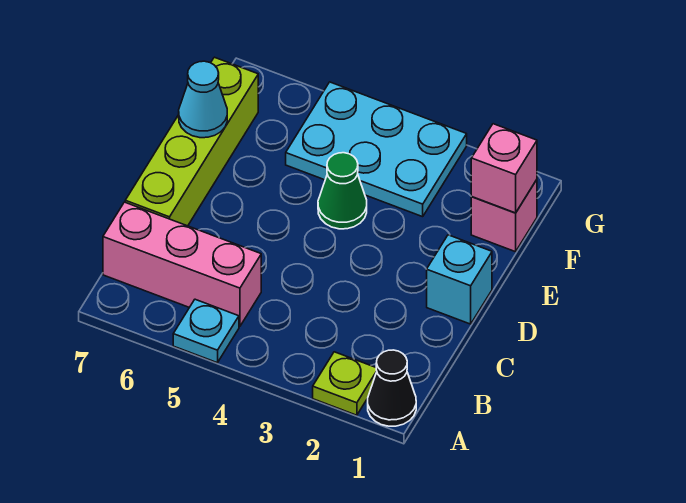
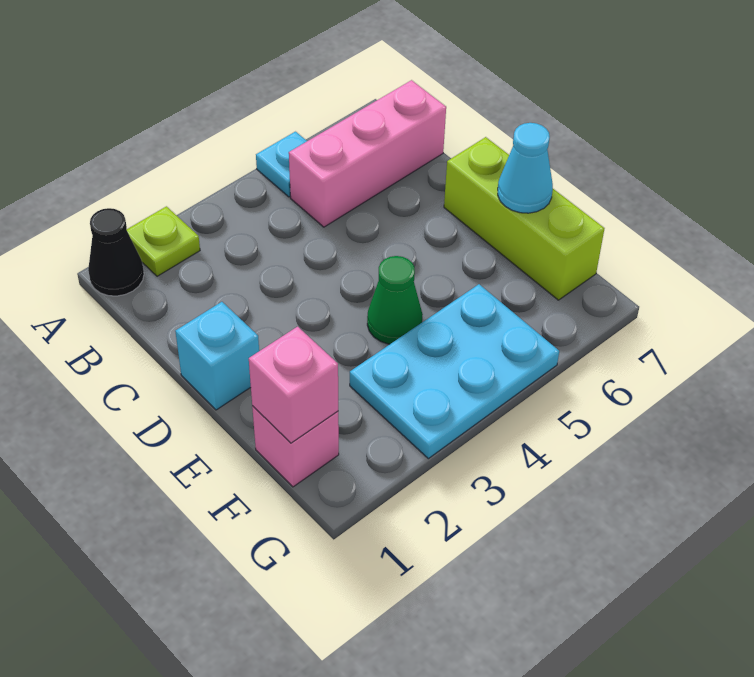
lime brick C7:F7 level 1 -> lime brick D7:F7 level 1

